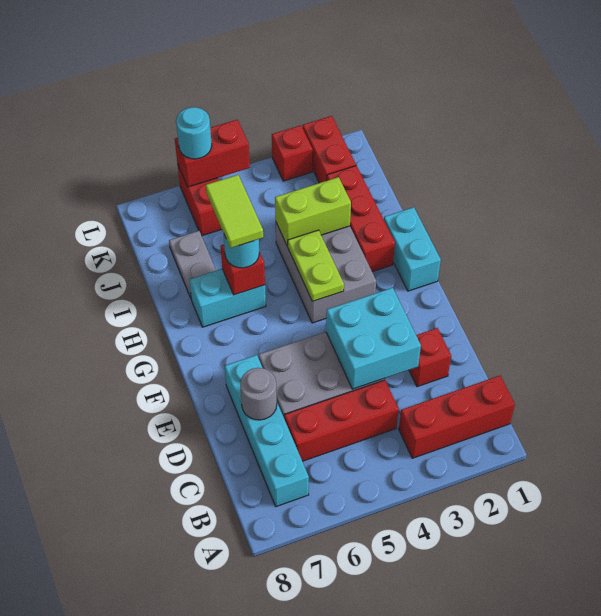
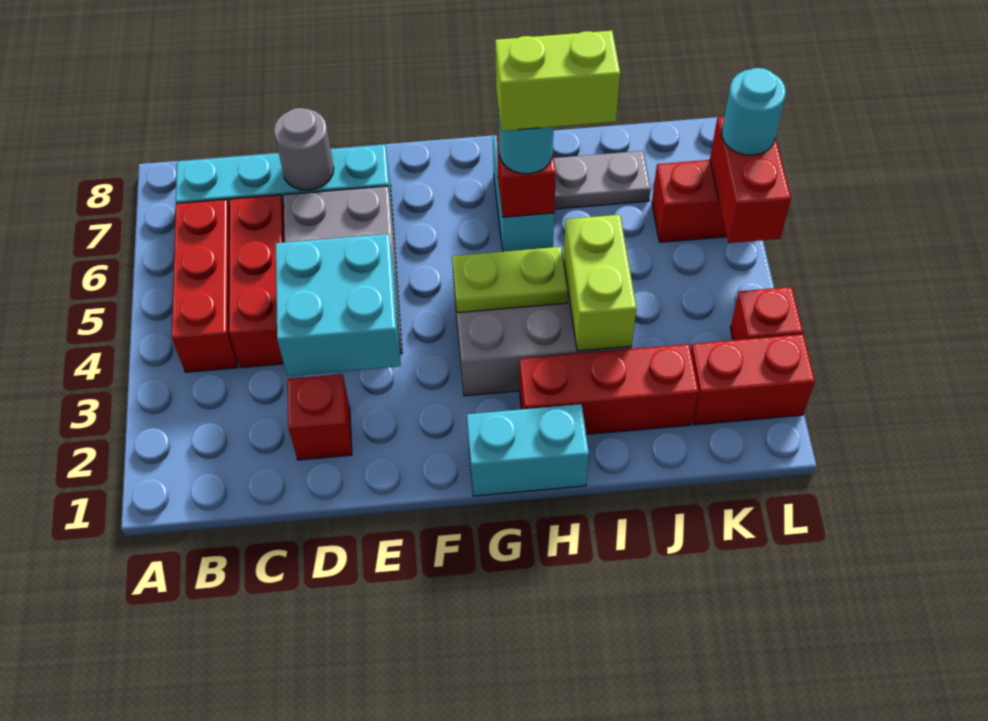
red brick B1:B3 level 1 -> red brick B4:B6 level 1
lime tile H6:I6 level 4 -> lime brick H6:I6 level 4

